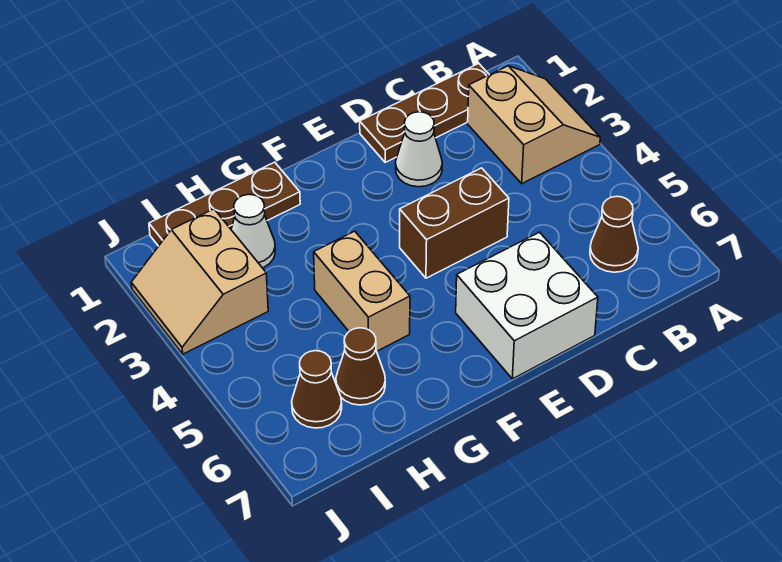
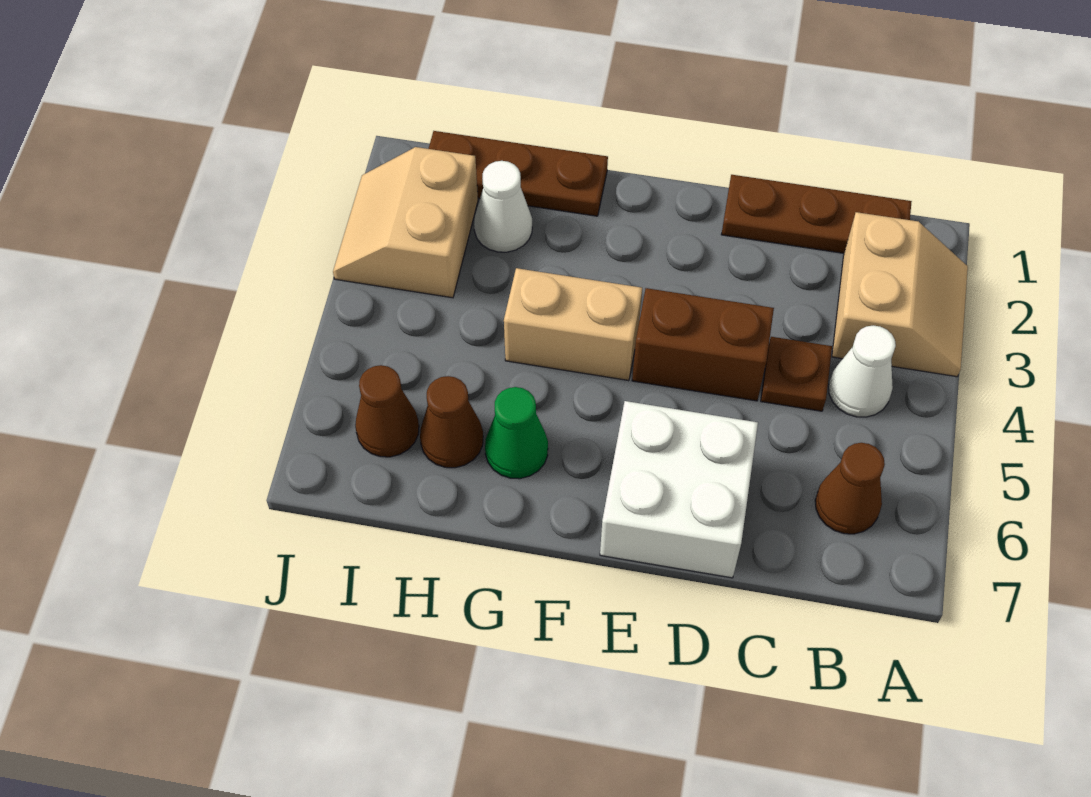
none -> brown plate C4 level 1
white cone D2 level 1 -> white cone B4 level 1
tan brick G4:G5 level 1 -> tan brick F4:G4 level 1
none -> green cone G6 level 1

